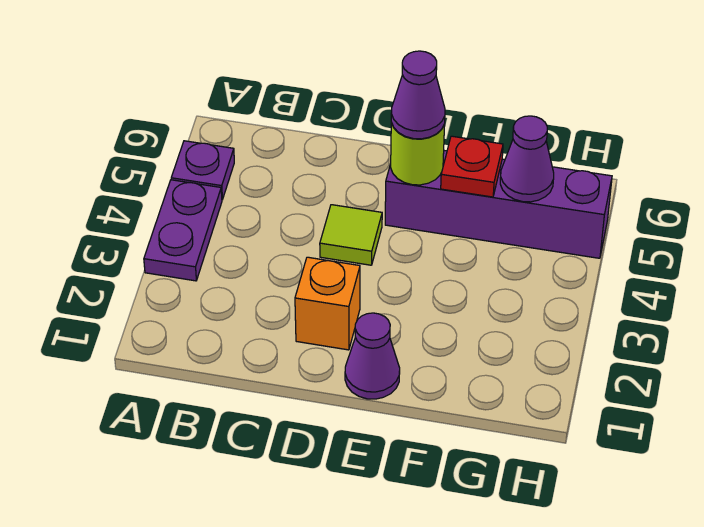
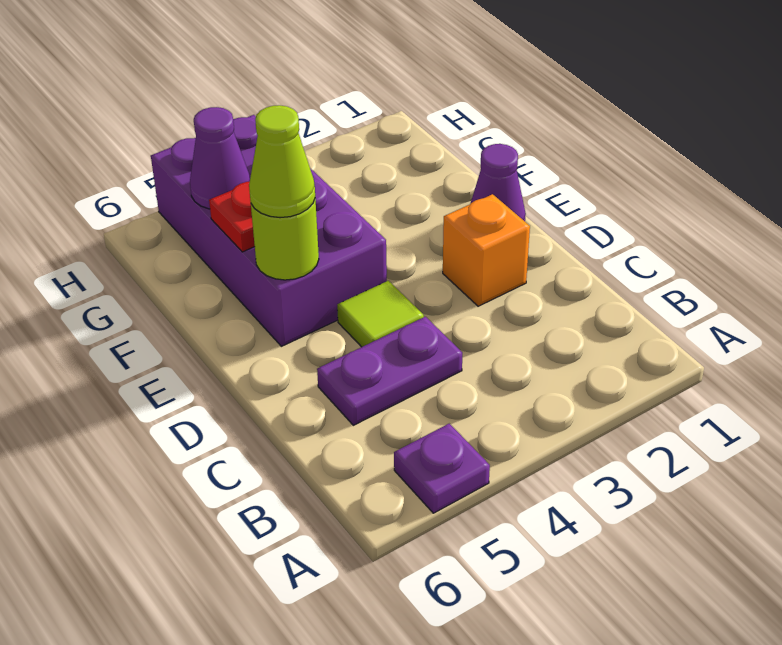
purple plate A3:A4 level 1 -> purple plate C4:C5 level 1
purple brick E5:H5 level 1 -> purple brick E4:H5 level 1
purple cone E5 level 3 -> lime cone E5 level 3

